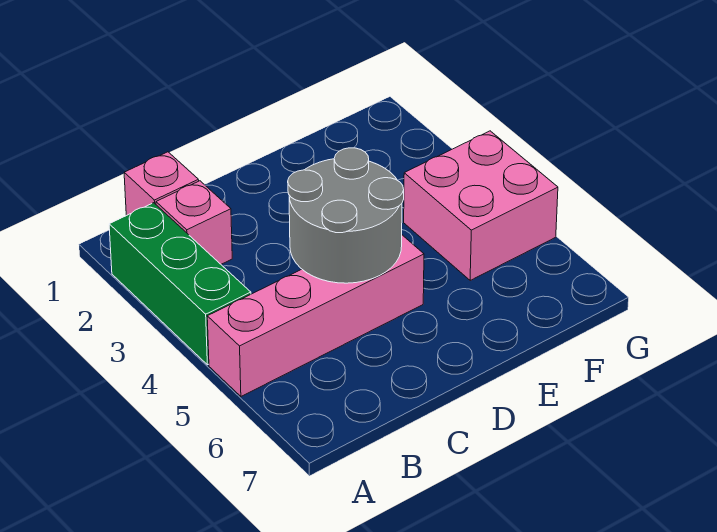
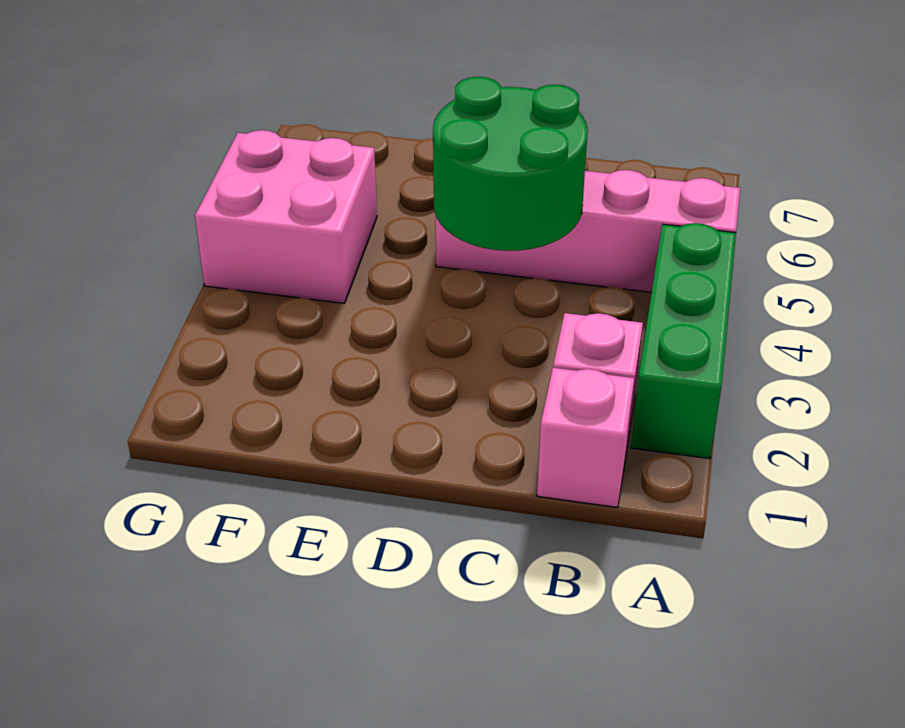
grey round brick C4:D5 level 2 -> green round brick C4:D5 level 2

